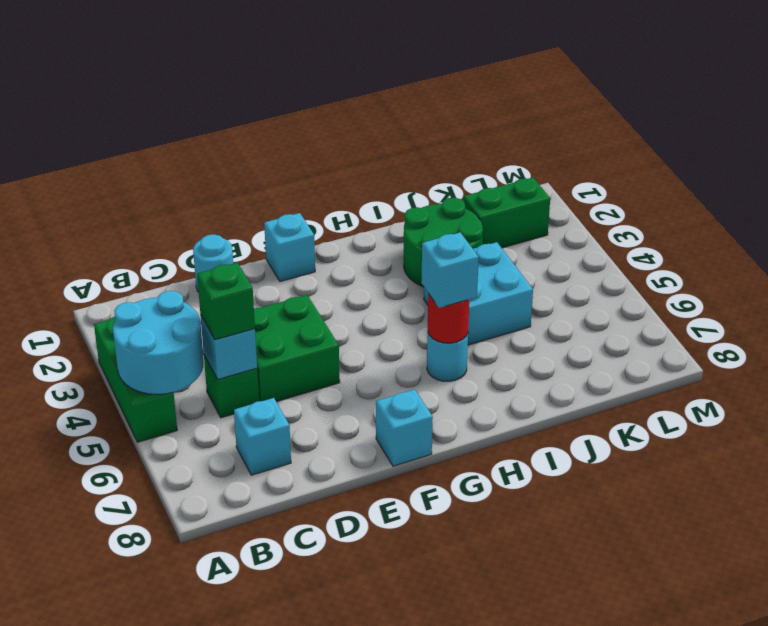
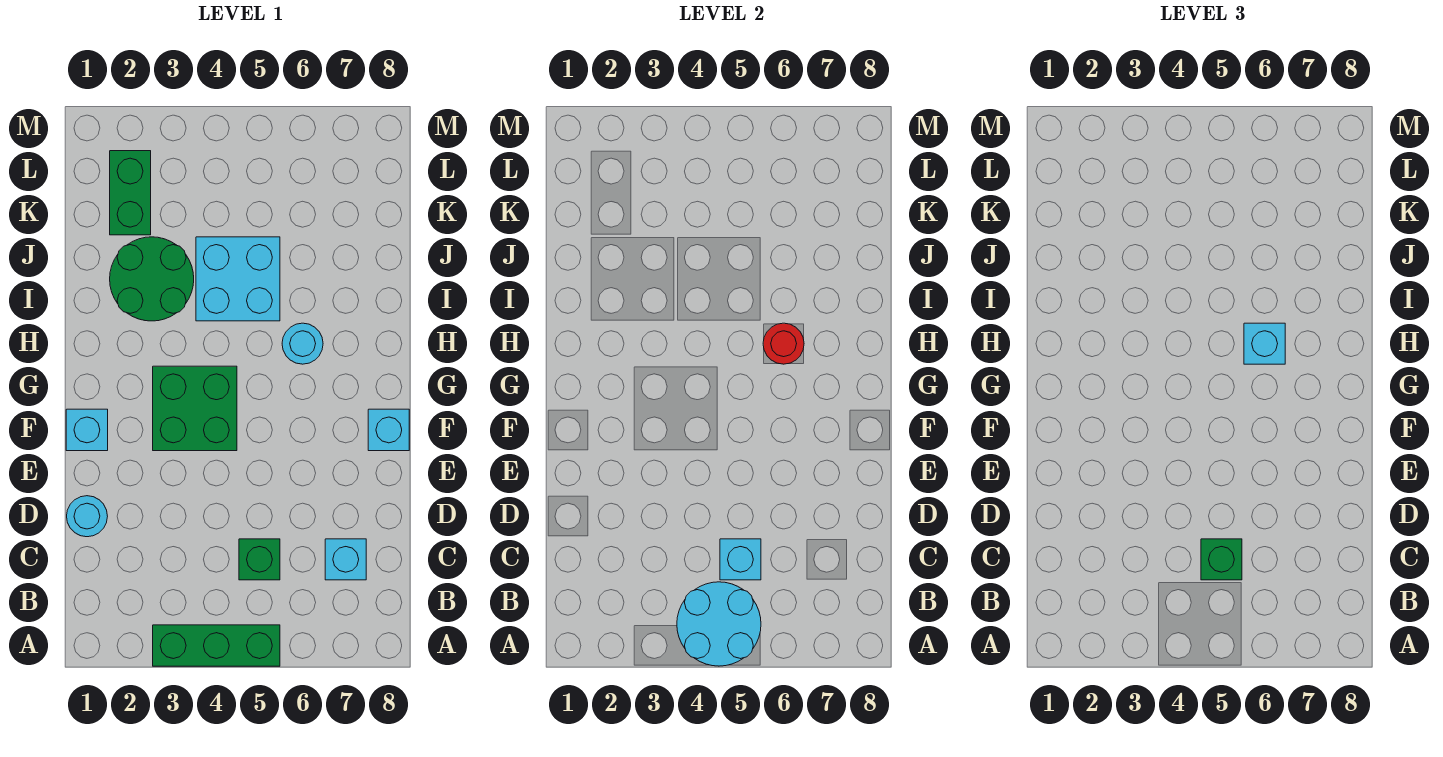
green brick D4:E5 level 1 -> green brick F3:G4 level 1

